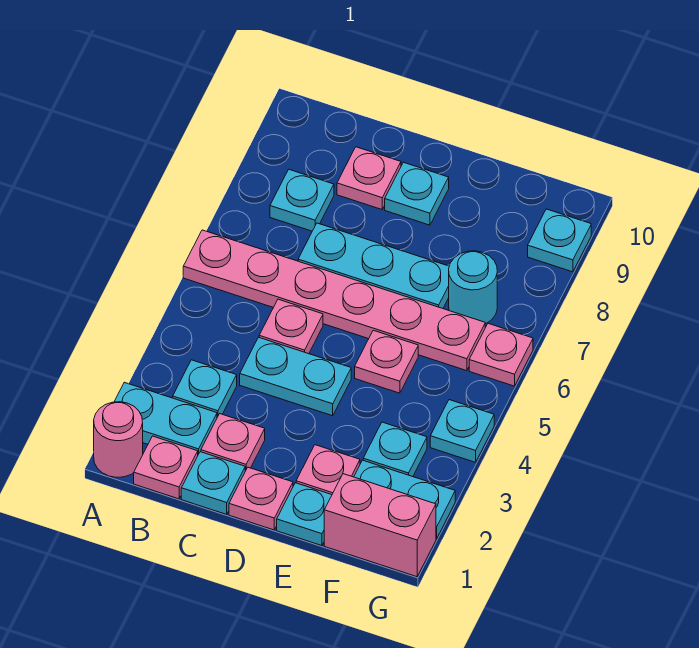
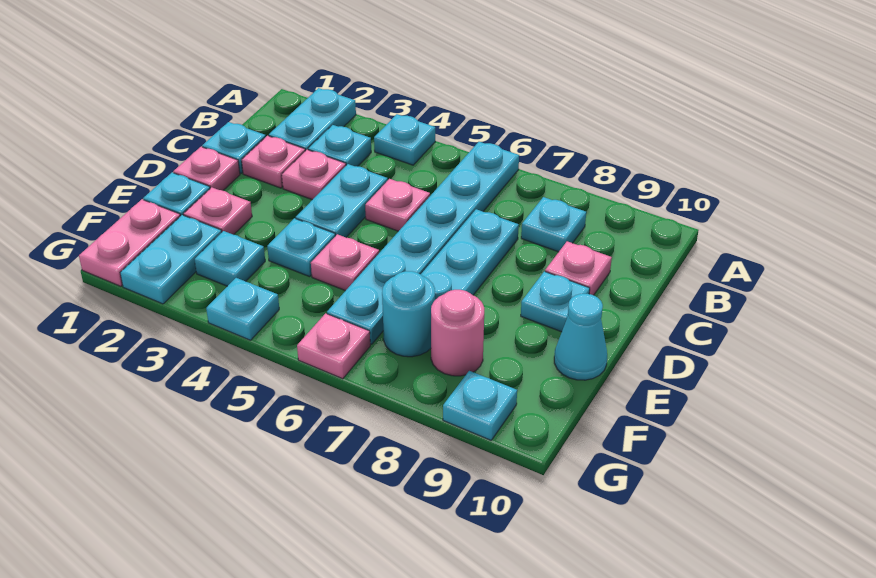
pink round brick A1 level 1 -> pink round brick F8 level 1
none -> cyan plate A4 level 1
pink plate A6:F6 level 1 -> cyan plate A6:F6 level 1
pink plate B1 level 1 -> pink plate C3 level 1
none -> cyan plate E4 level 1
none -> cyan cone E10 level 1
pink brick F1:G1 level 1 -> pink plate F1:G1 level 1

